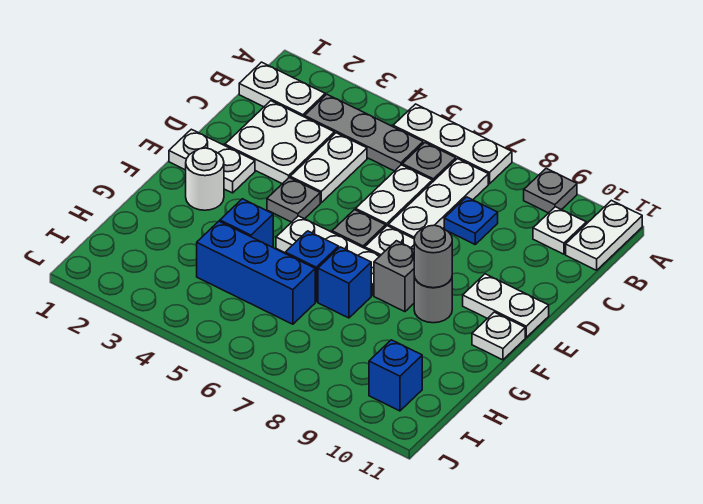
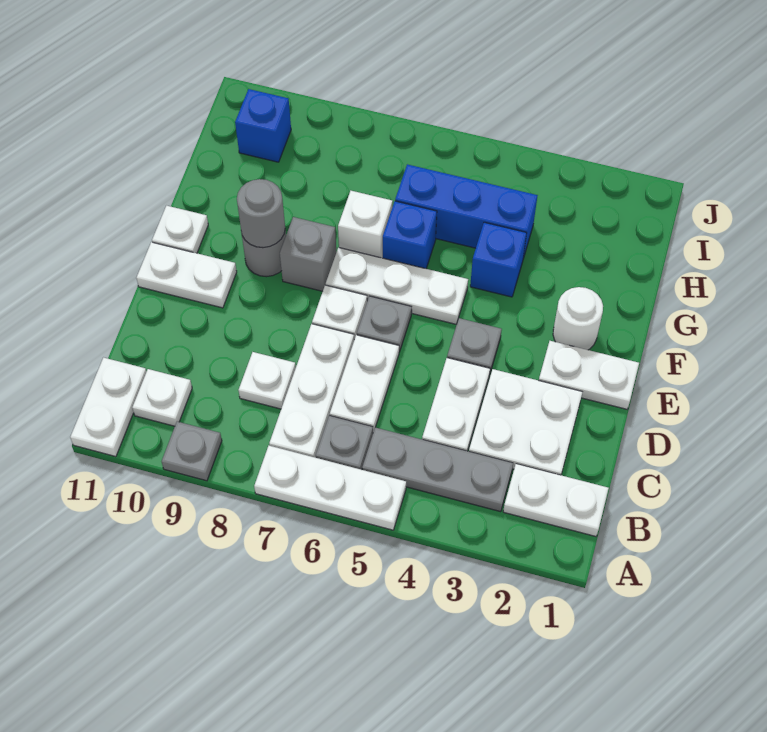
blue plate C8 level 1 -> white plate C8 level 1
blue brick G7 level 1 -> white brick G7 level 1

